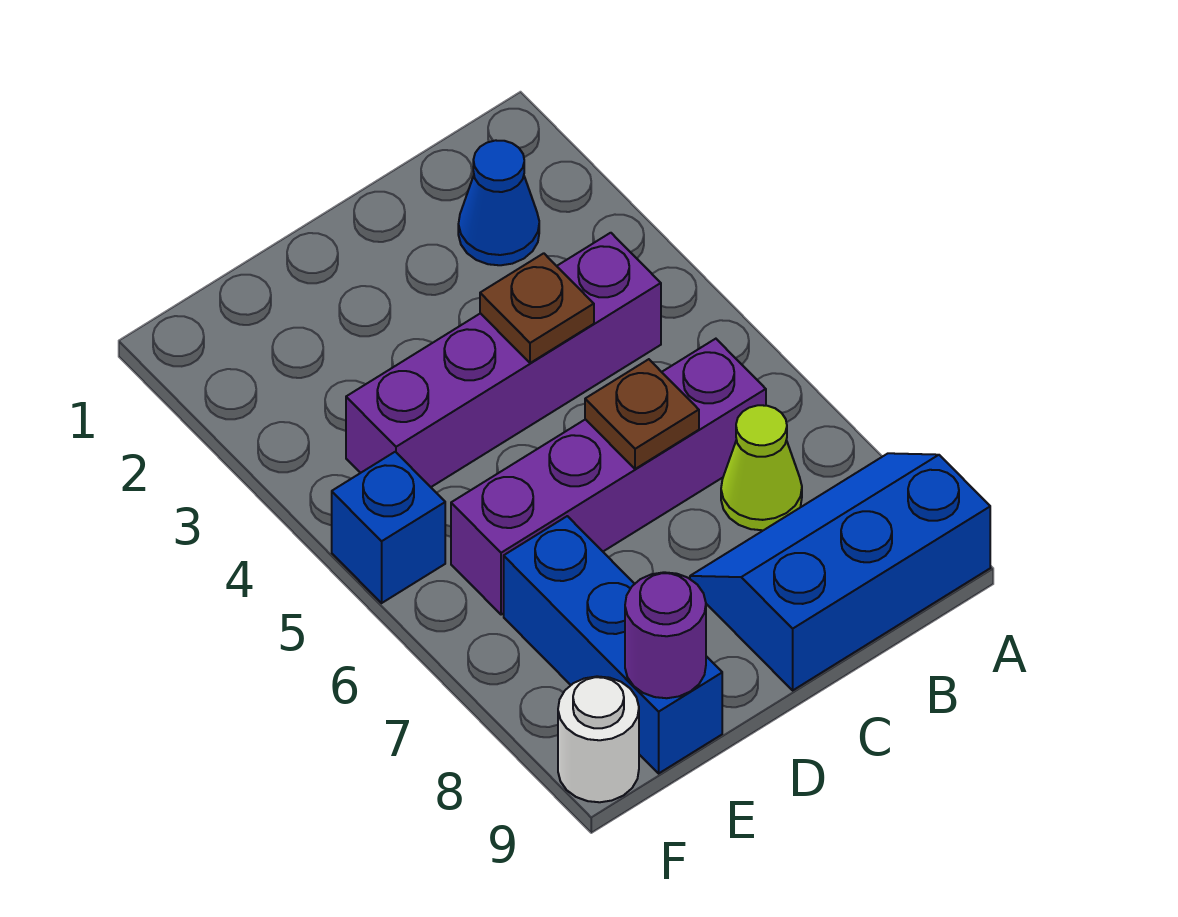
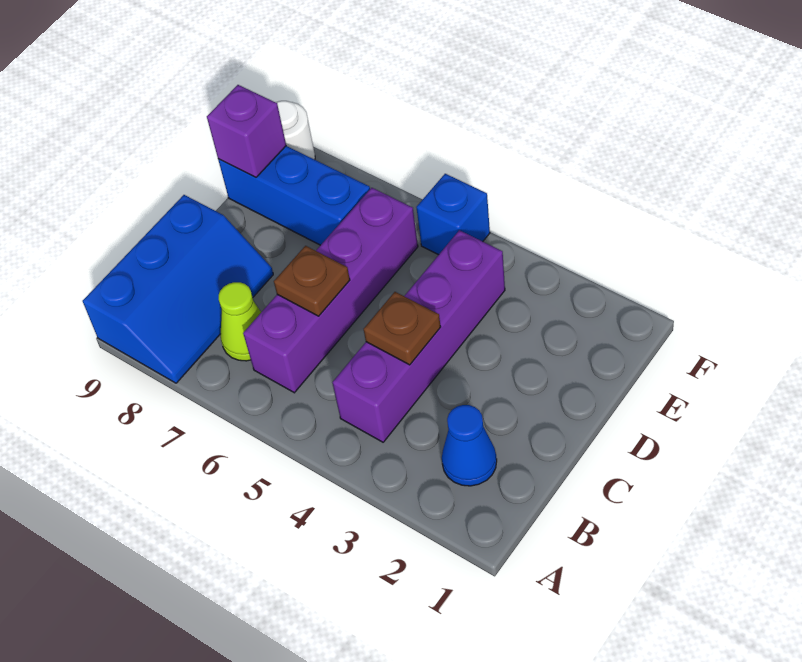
purple round brick E9 level 2 -> purple brick E9 level 2

